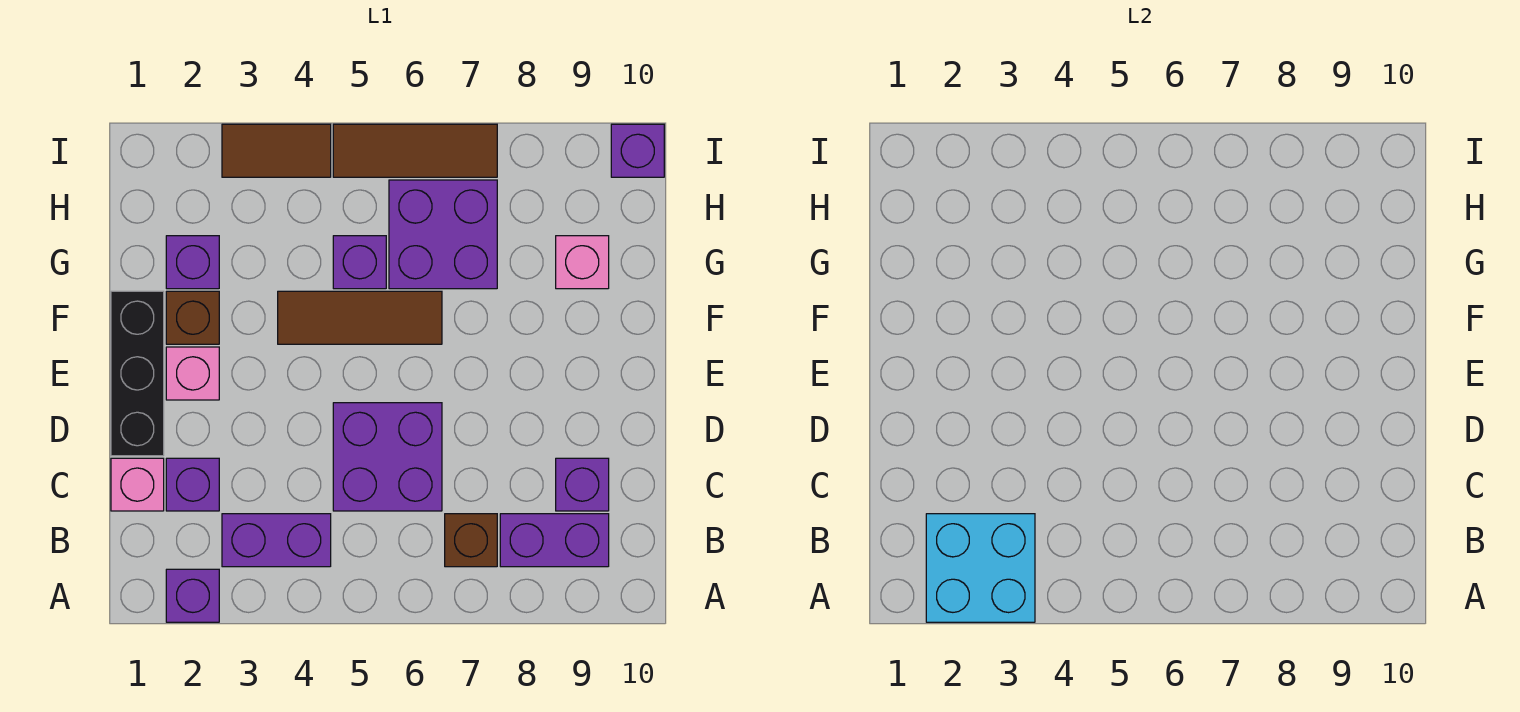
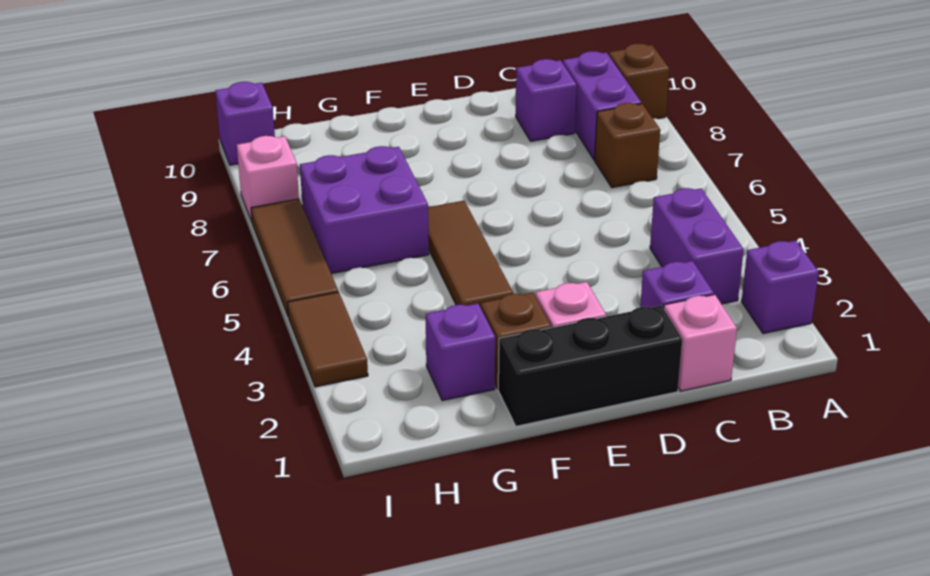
cyan brick A2:B3 level 2 -> none
none -> brown brick A9 level 1
purple brick C5:D6 level 1 -> none
purple brick G5 level 1 -> none
pink brick G9 level 1 -> pink brick I8 level 1

